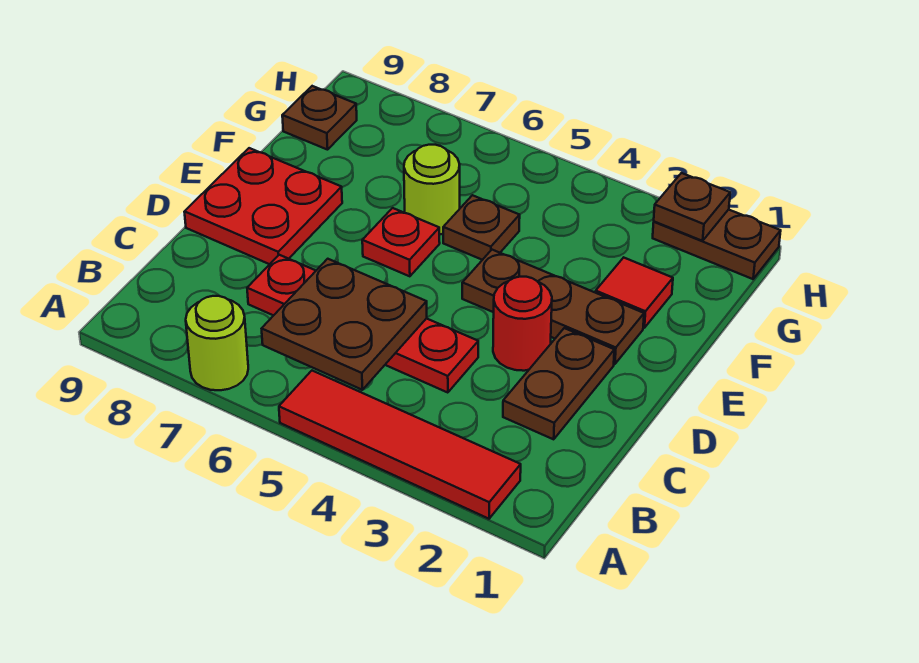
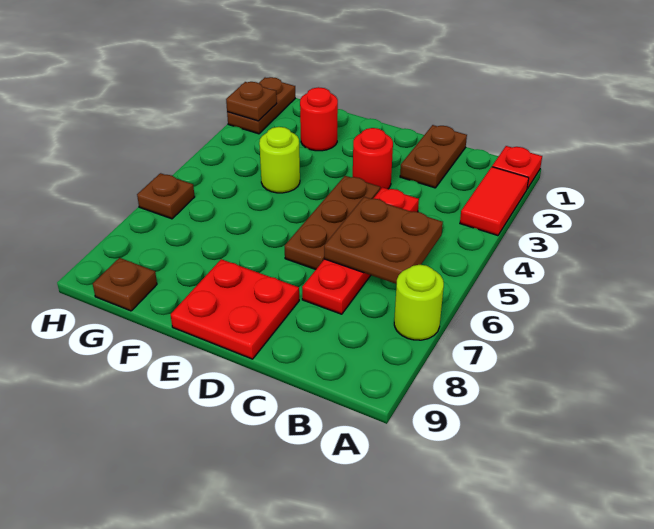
red tile A2:A5 level 1 -> red tile A2:A3 level 1
brown plate C2:D2 level 1 -> brown plate C1:C2 level 1
brown plate E2:E4 level 1 -> brown plate D4:D6 level 1
red plate E6 level 1 -> red plate A1 level 1
red tile F2 level 1 -> red round brick F2 level 1
brown plate F5 level 1 -> brown plate H6 level 1
lime round brick F6 level 1 -> lime round brick F4 level 1

